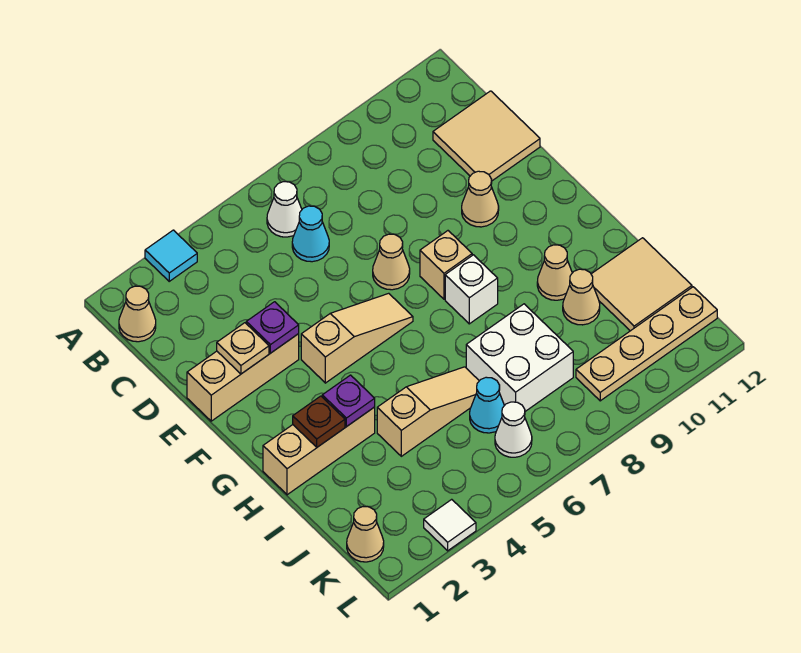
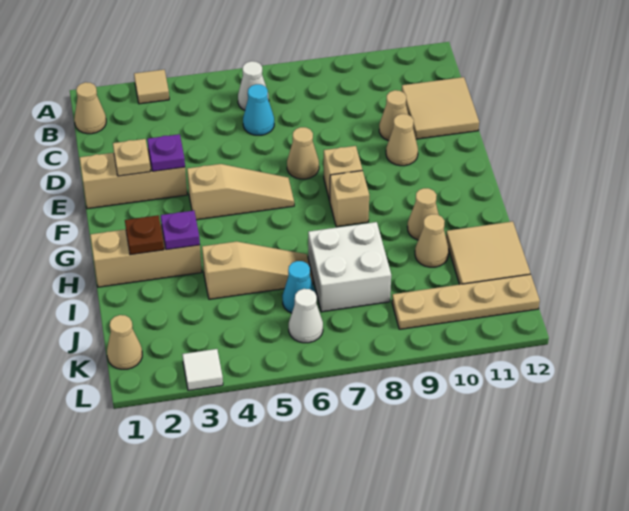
cyan tile A3 level 1 -> tan tile A3 level 1
none -> tan cone D10 level 1
white brick G8 level 1 -> tan brick G8 level 1

